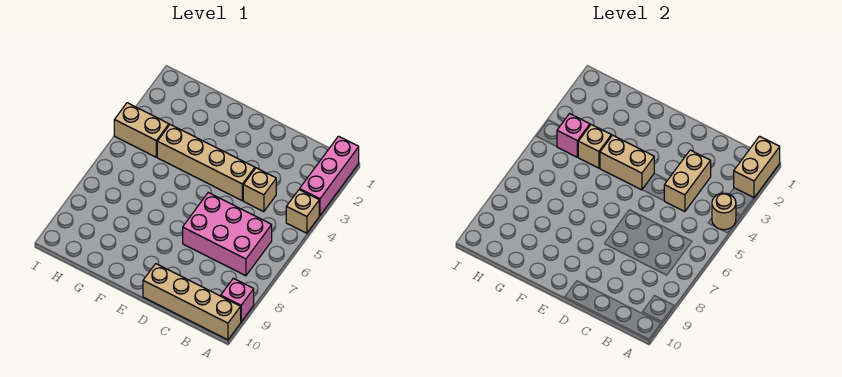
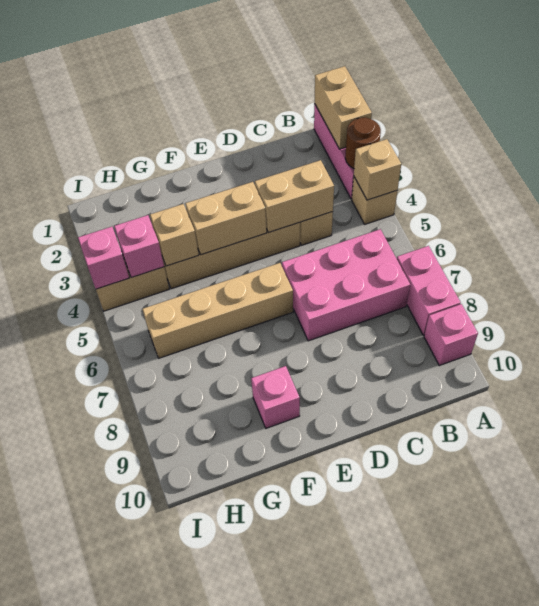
none -> brown round brick A3 level 2
tan round brick A4 level 2 -> tan brick A4 level 2
none -> pink brick A7:A8 level 1
tan brick A10:D10 level 1 -> tan brick E6:H6 level 1
tan brick C3:C4 level 2 -> tan brick C4:D4 level 2
none -> pink brick F9 level 1
none -> pink brick I4 level 2

